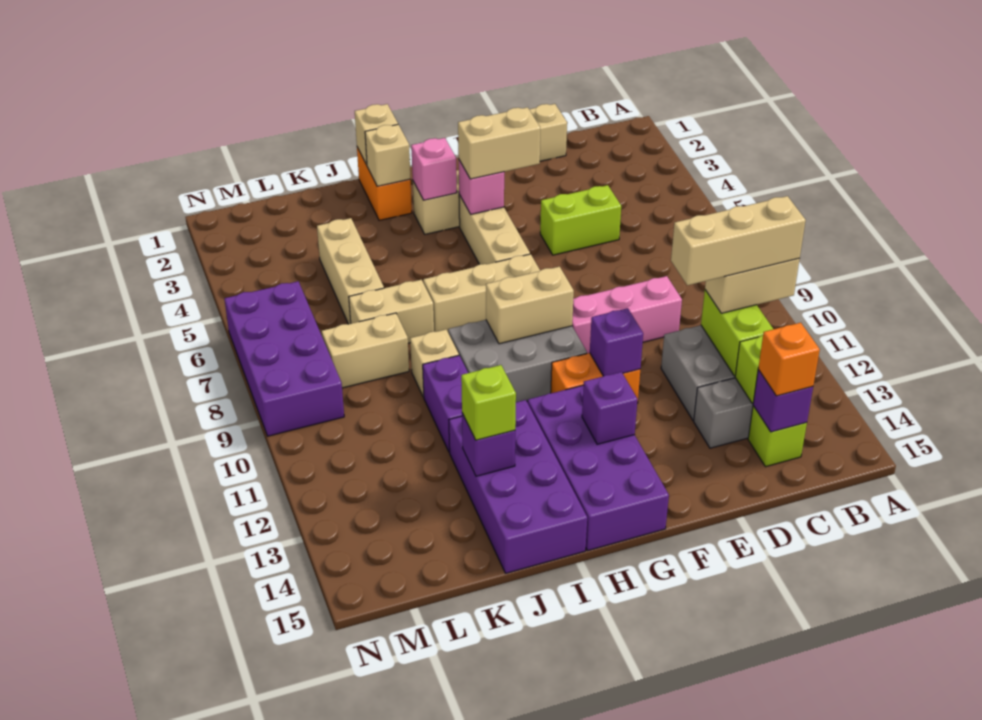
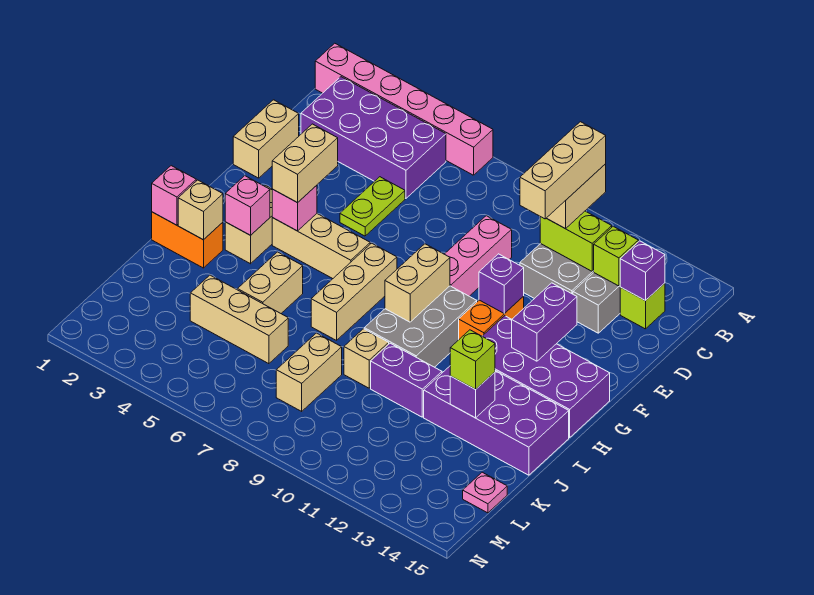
none -> pink brick A1:A6 level 1
orange brick C14 level 3 -> none
lime brick D5:E5 level 1 -> lime plate D5:E5 level 1
purple brick G13 level 2 -> purple brick F13:G13 level 2
tan brick I1 level 2 -> pink brick I1 level 2
tan brick J7:K7 level 1 -> tan brick I5:J5 level 1
none -> pink plate L15 level 1
purple brick M6:N9 level 1 -> purple brick B2:C5 level 1

